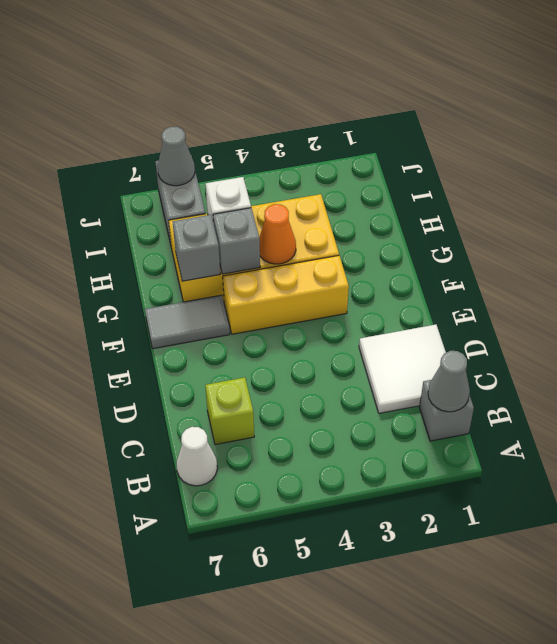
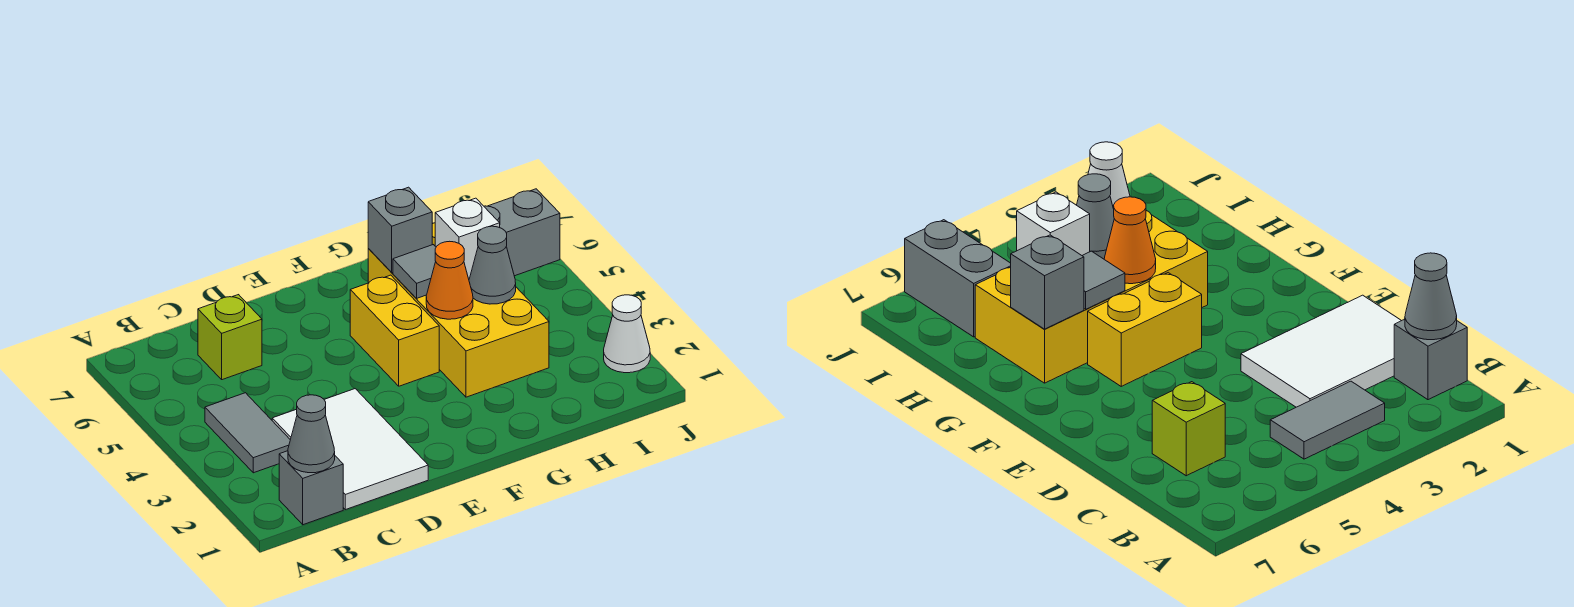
white cone B7 level 1 -> white cone J2 level 1
white tile C1:D2 level 1 -> white tile C1:D3 level 1
yellow brick F3:F5 level 1 -> yellow brick F4:F5 level 1
grey tile F6:F7 level 1 -> grey tile B3:B4 level 1
grey brick G5 level 2 -> grey tile G5 level 2
grey cone J6 level 2 -> grey cone H4 level 2

